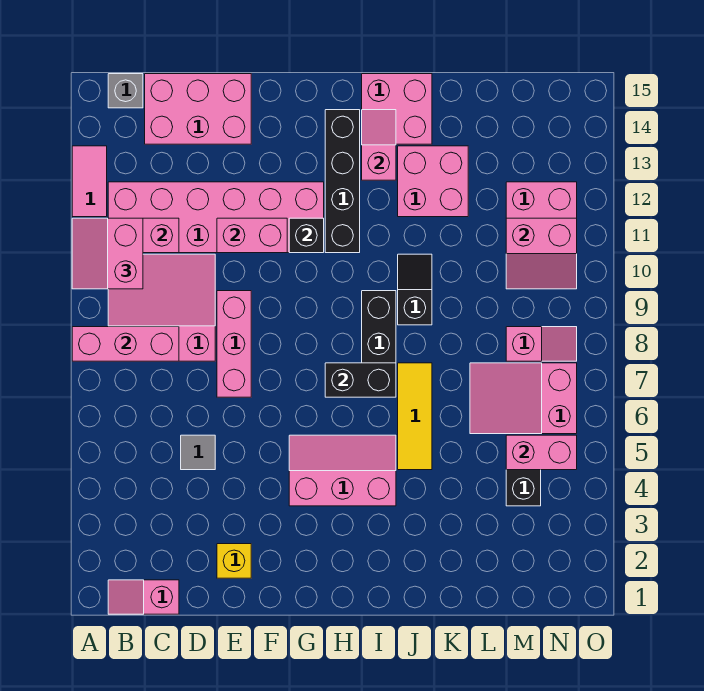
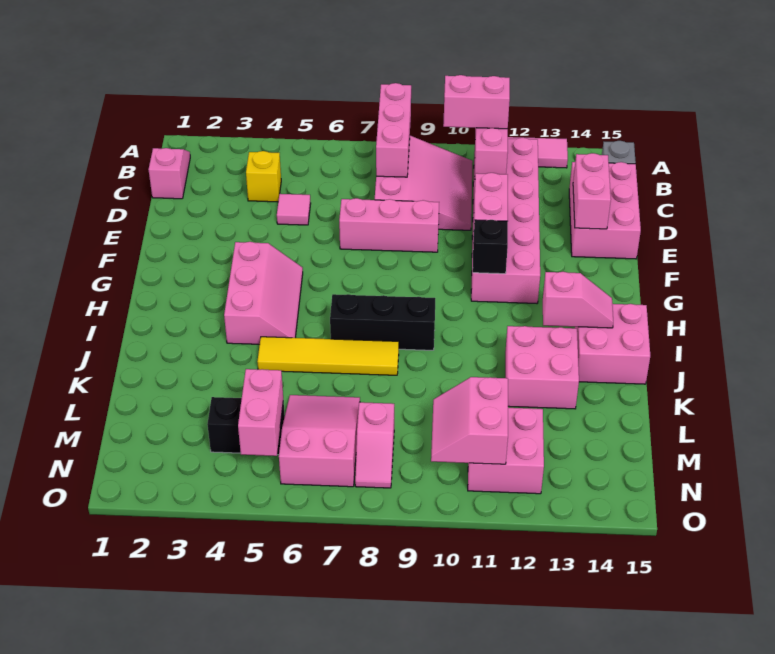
grey tile D5 level 1 -> pink tile D5 level 1
none -> pink brick D14:E14 level 2
yellow brick E2 level 1 -> yellow brick C4 level 1
black brick H7:I7 level 2 -> none
black brick H11:H14 level 1 -> none
yellow tile J5:J7 level 1 -> yellow tile J5:J8 level 1
black slope J9:J10 level 1 top 9 -> none

